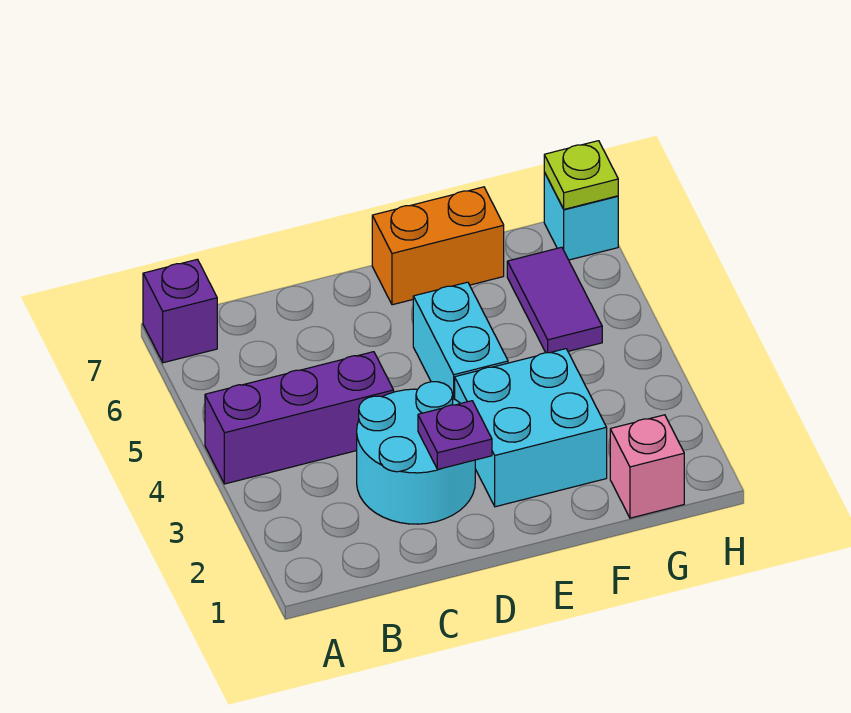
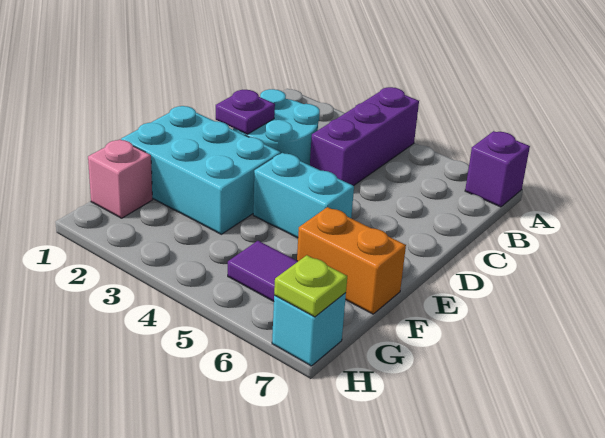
cyan brick E2:F3 level 1 -> cyan brick E1:F3 level 1
orange brick E7:F7 level 1 -> orange brick F6:F7 level 1

